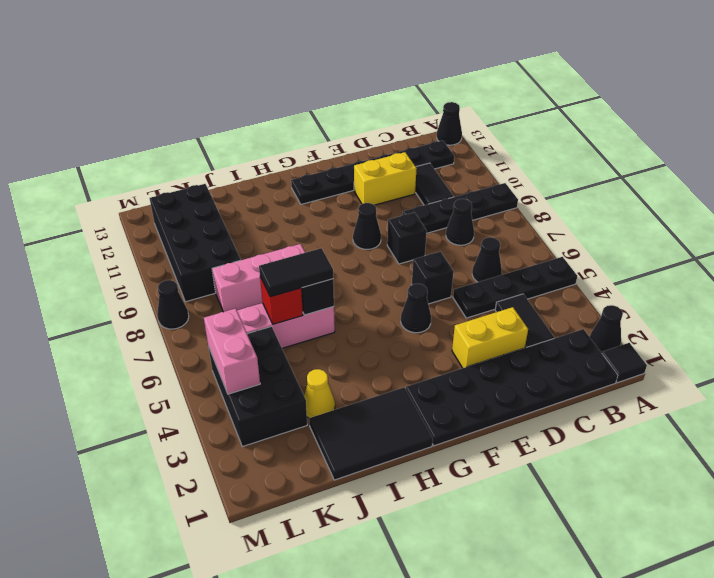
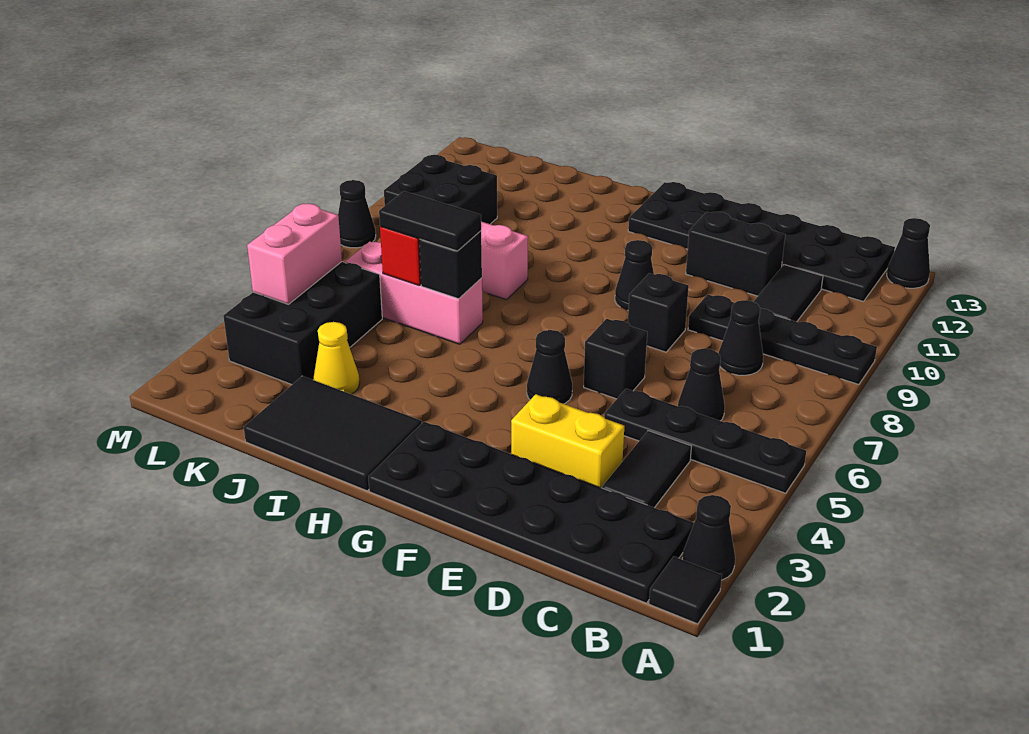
black plate B12:G12 level 1 -> black plate B12:G13 level 1
yellow brick D11:E11 level 1 -> black brick D11:E11 level 1
black brick K9:L12 level 1 -> black brick K9:L10 level 1

